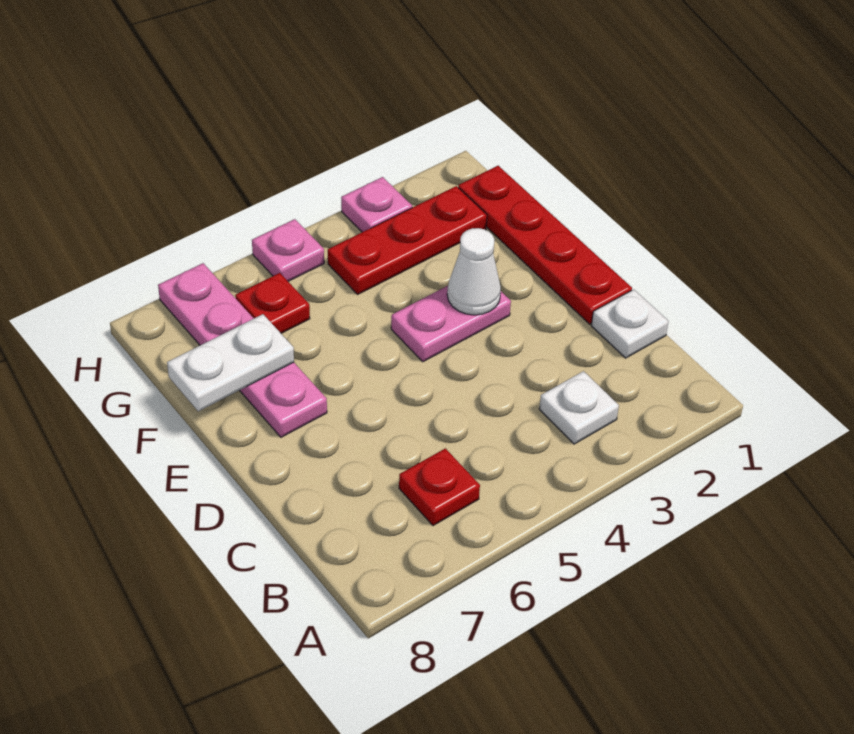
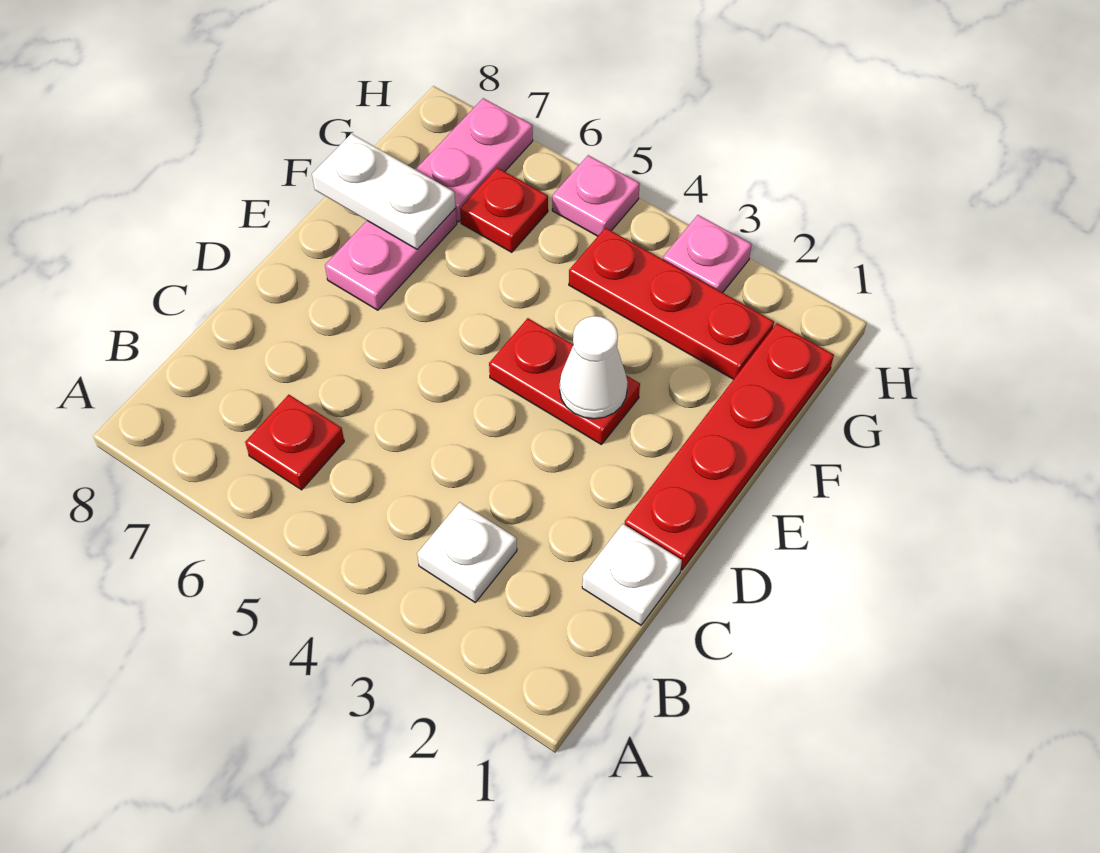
pink plate E3:E4 level 1 -> red plate E3:E4 level 1

